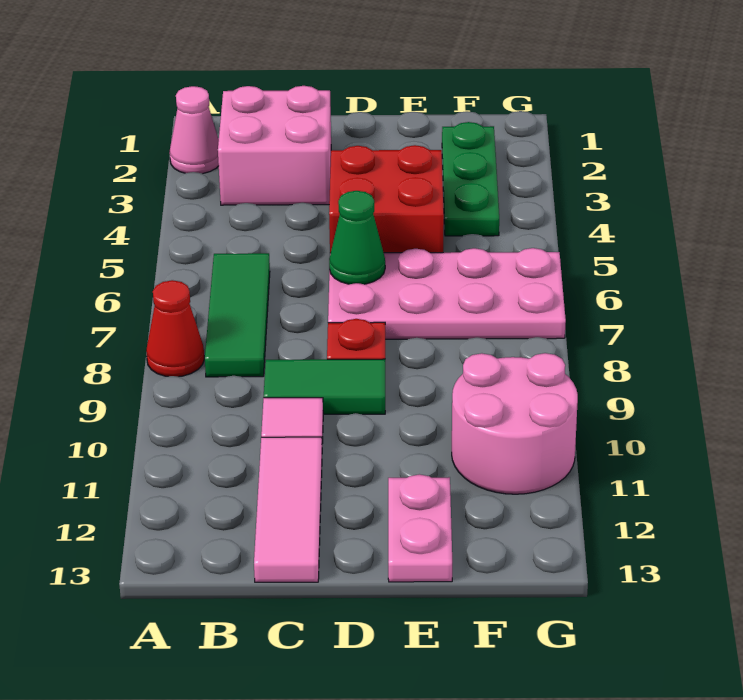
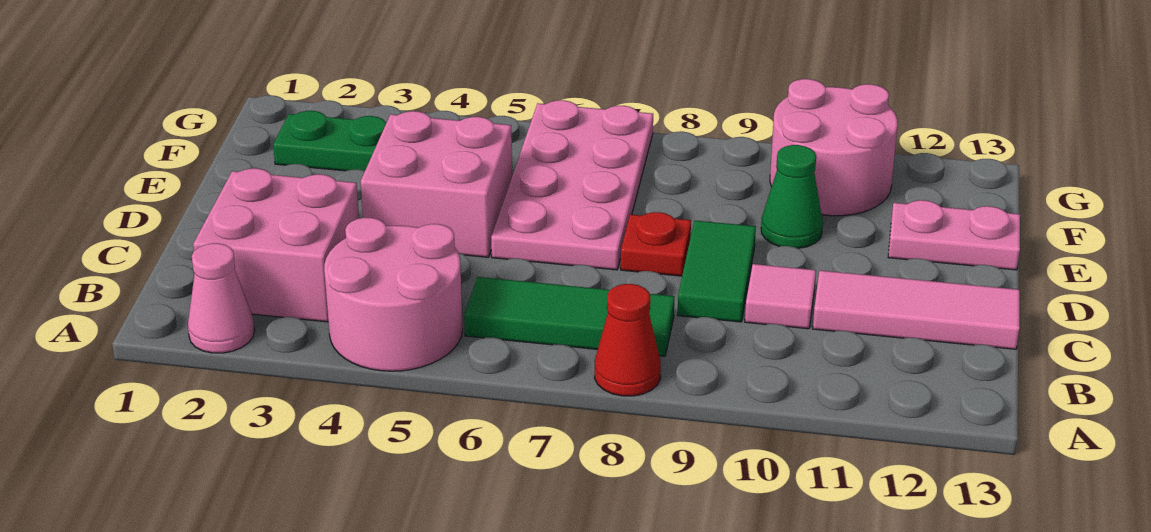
none -> pink round brick A4:B5 level 1
red brick D4:E5 level 1 -> pink brick D4:E5 level 1
green cone D6 level 2 -> green cone E10 level 1

